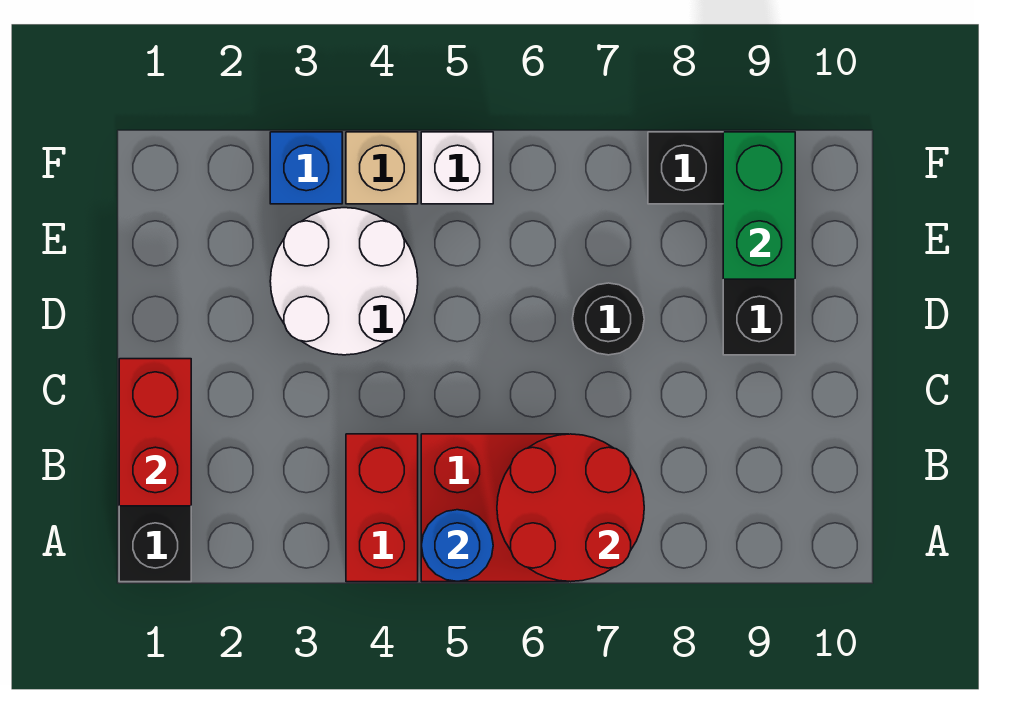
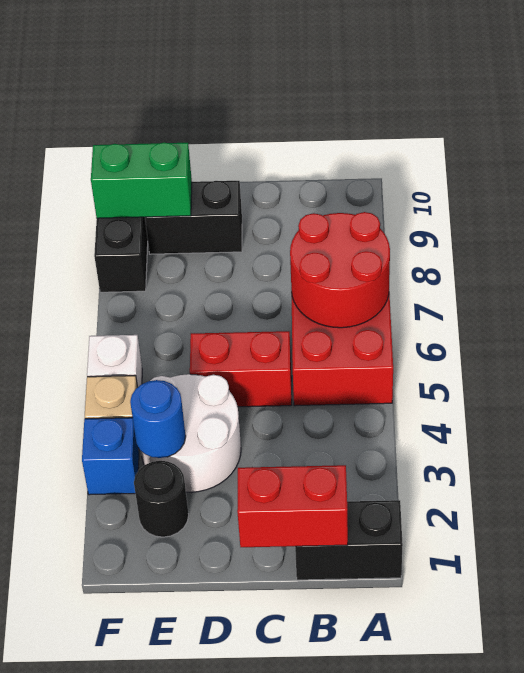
red brick A4:B4 level 1 -> red brick C5:D5 level 1
blue round brick A5 level 2 -> blue round brick E3 level 2
black round brick D7 level 1 -> black round brick E2 level 1

